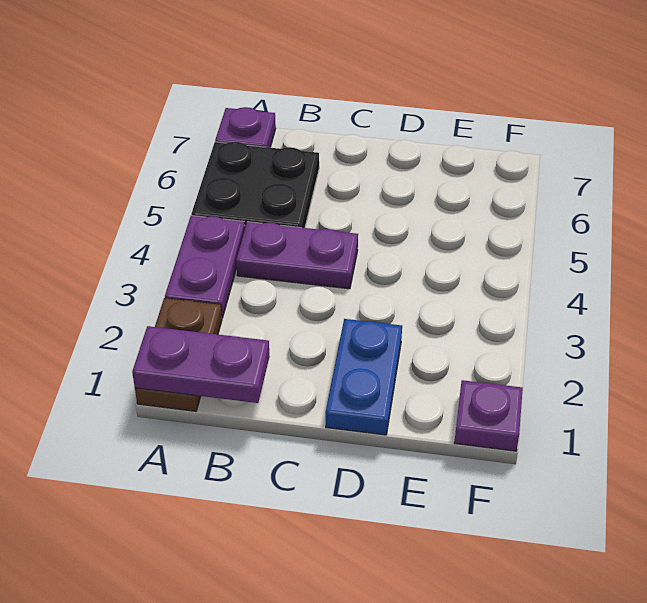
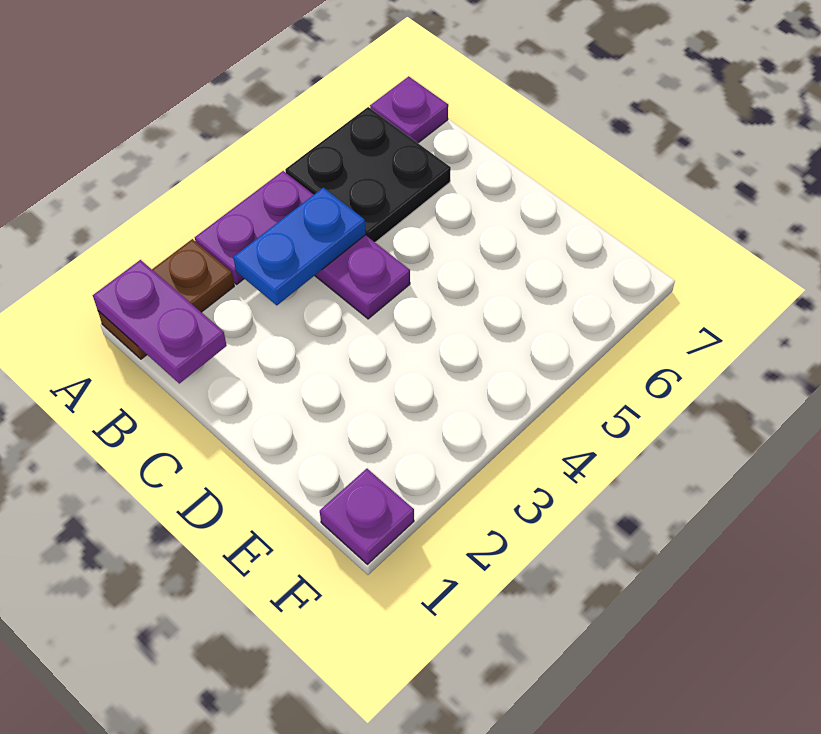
blue plate D1:D2 level 1 -> blue plate B3:B4 level 2

